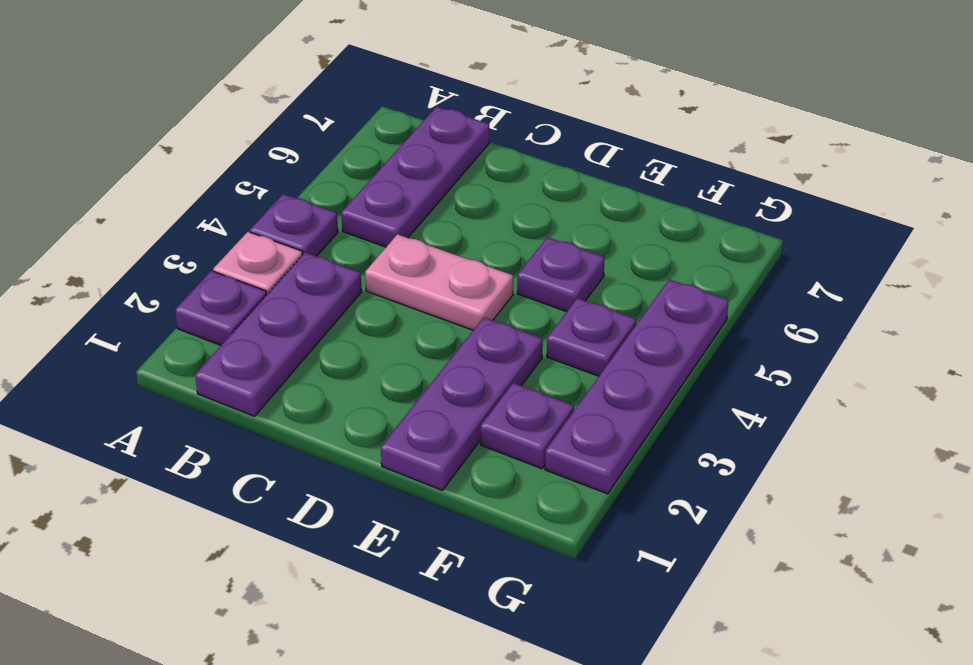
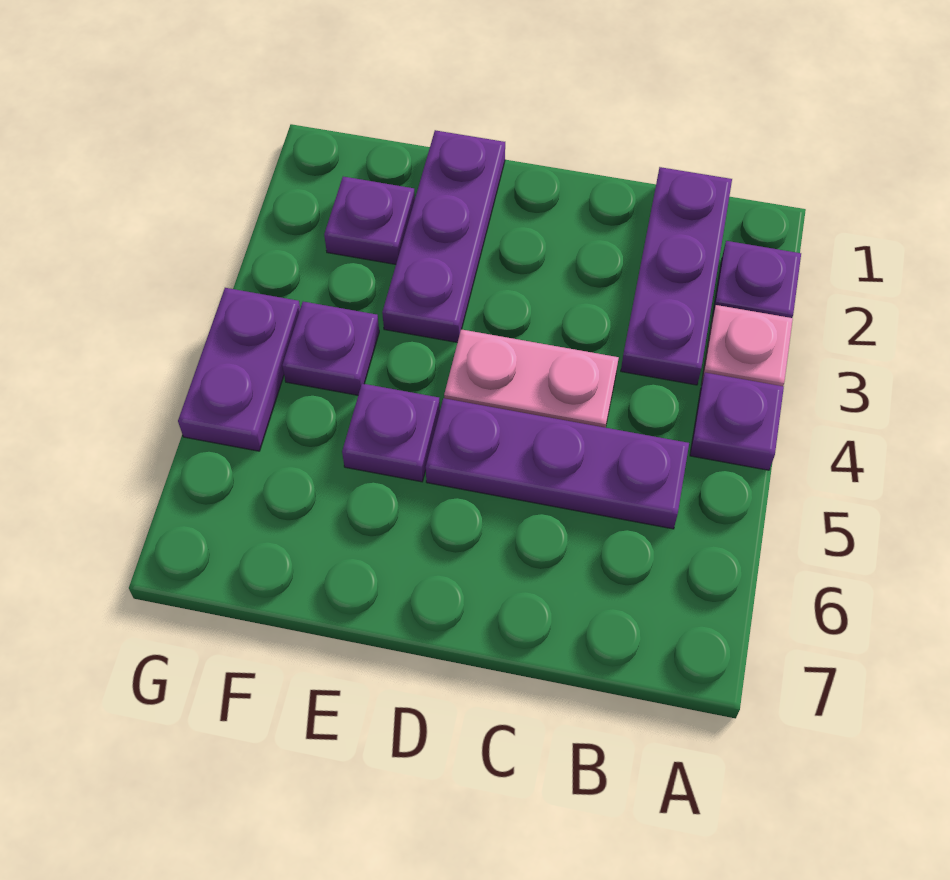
purple plate B5:B7 level 1 -> purple plate B5:D5 level 1
purple plate G2:G5 level 1 -> purple plate G4:G5 level 1

